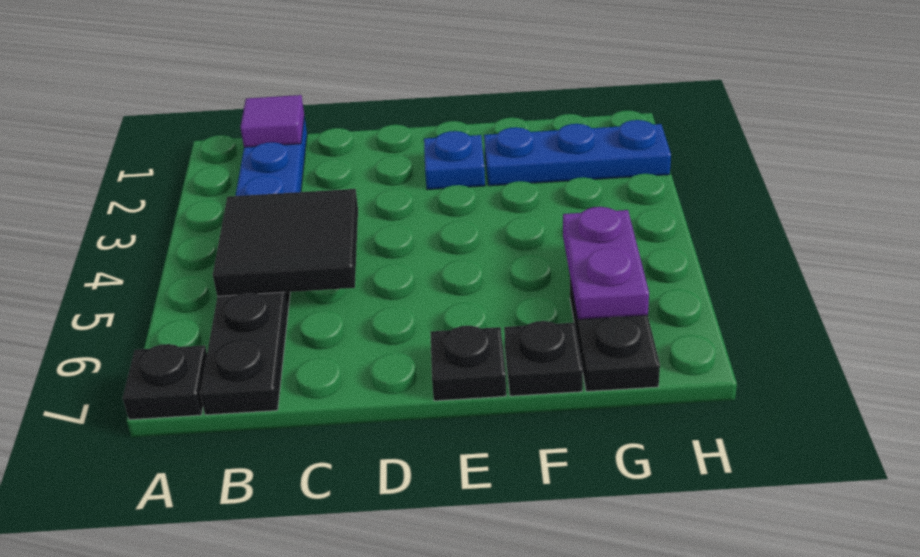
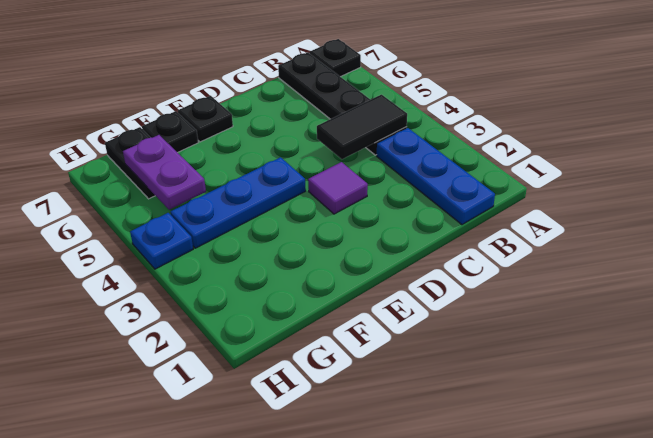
purple tile B1 level 2 -> purple tile D3 level 1
black tile B4:C5 level 2 -> black tile B4:C4 level 2
blue plate E2 level 1 -> blue plate H4 level 1
blue plate F2:H2 level 1 -> blue plate E4:G4 level 1

